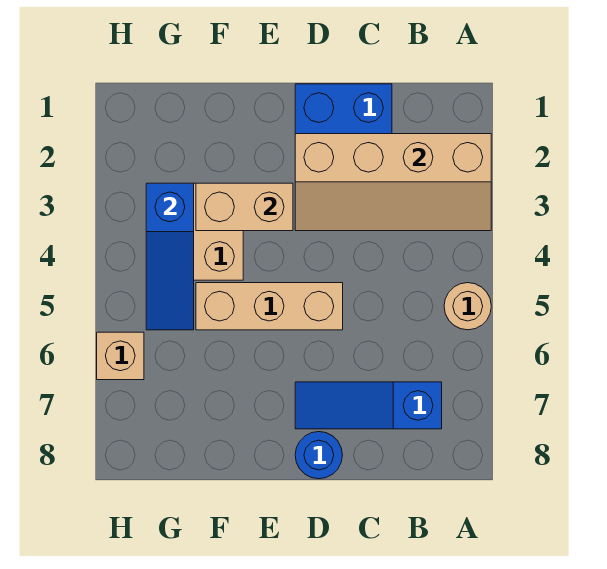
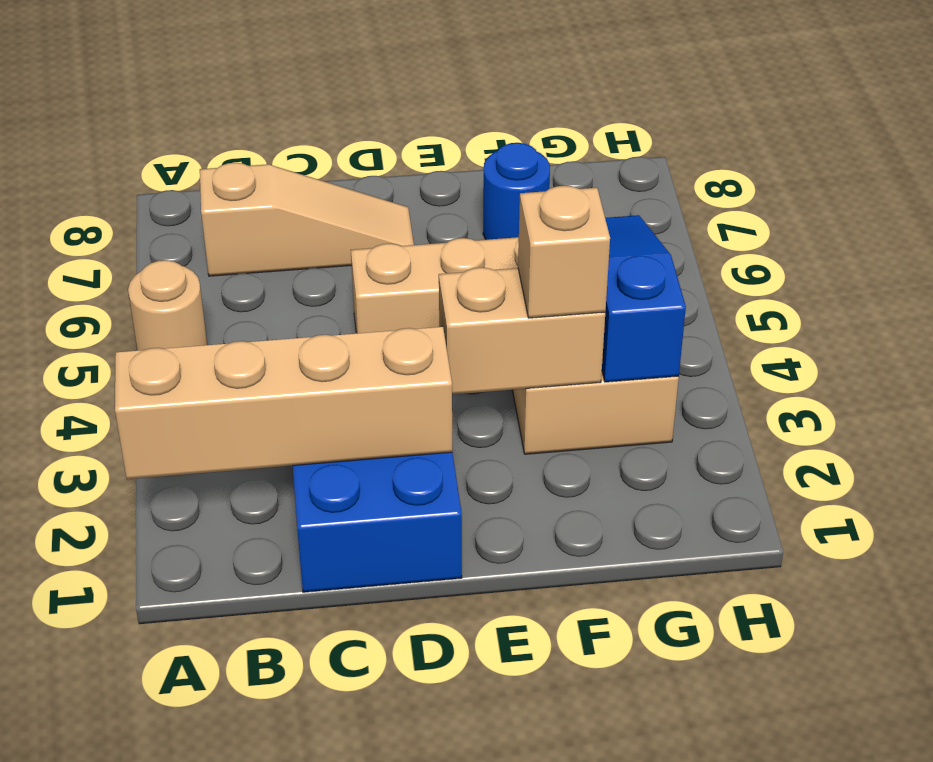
blue slope B7:D7 level 1 top B -> tan slope B7:D7 level 1 top B
blue round brick D8 level 1 -> blue round brick F7 level 1
tan brick H6 level 1 -> tan brick F3 level 3

